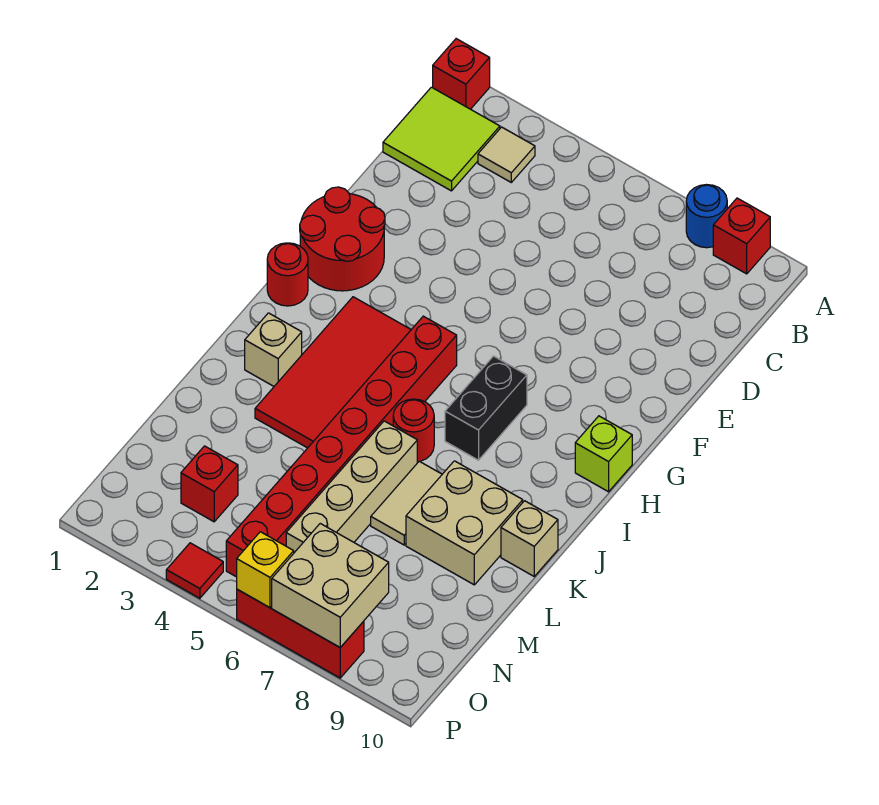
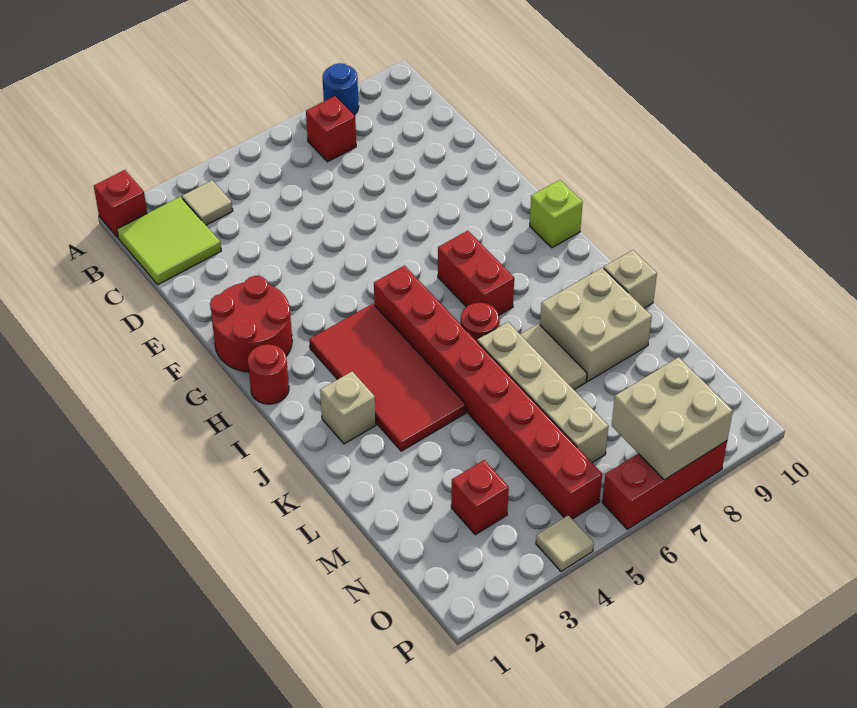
red brick A9 level 1 -> red brick B7 level 1
black brick H7:I7 level 1 -> red brick H7:I7 level 1
red tile P4 level 1 -> tan tile P4 level 1
yellow brick P6 level 2 -> none

